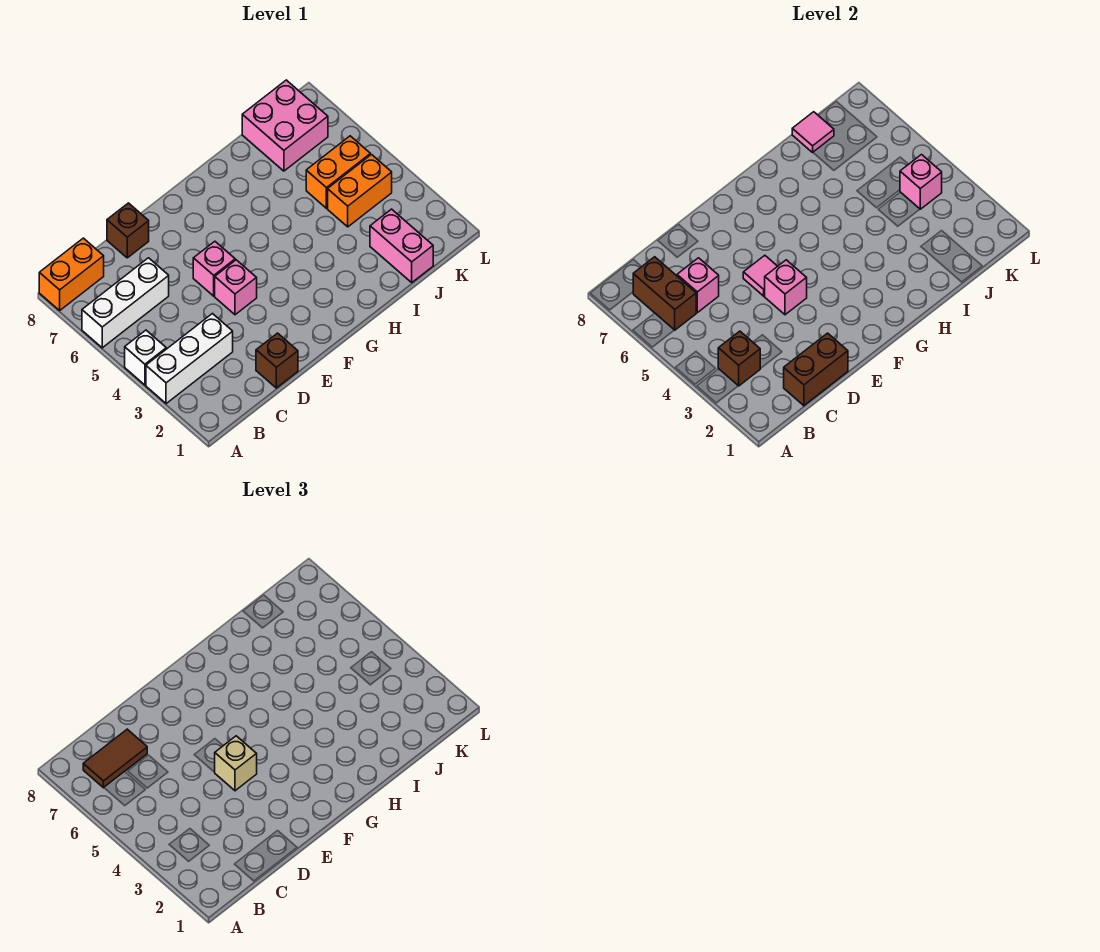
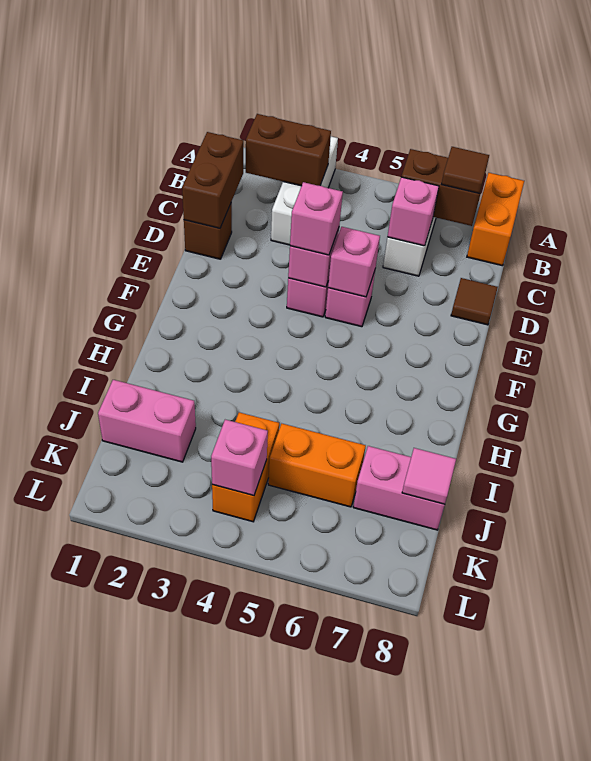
white brick A4 level 1 -> none
brown brick B3 level 2 -> brown brick B2:B3 level 2
brown tile B7:C7 level 3 -> brown tile B7 level 3
brown brick D8 level 1 -> brown tile D8 level 1
tan brick E4 level 3 -> pink brick E4 level 3
pink tile E5 level 2 -> pink brick E5 level 2
orange brick J5:K5 level 1 -> orange brick J5:J6 level 1
pink brick J7:K8 level 1 -> pink brick J7:J8 level 1

